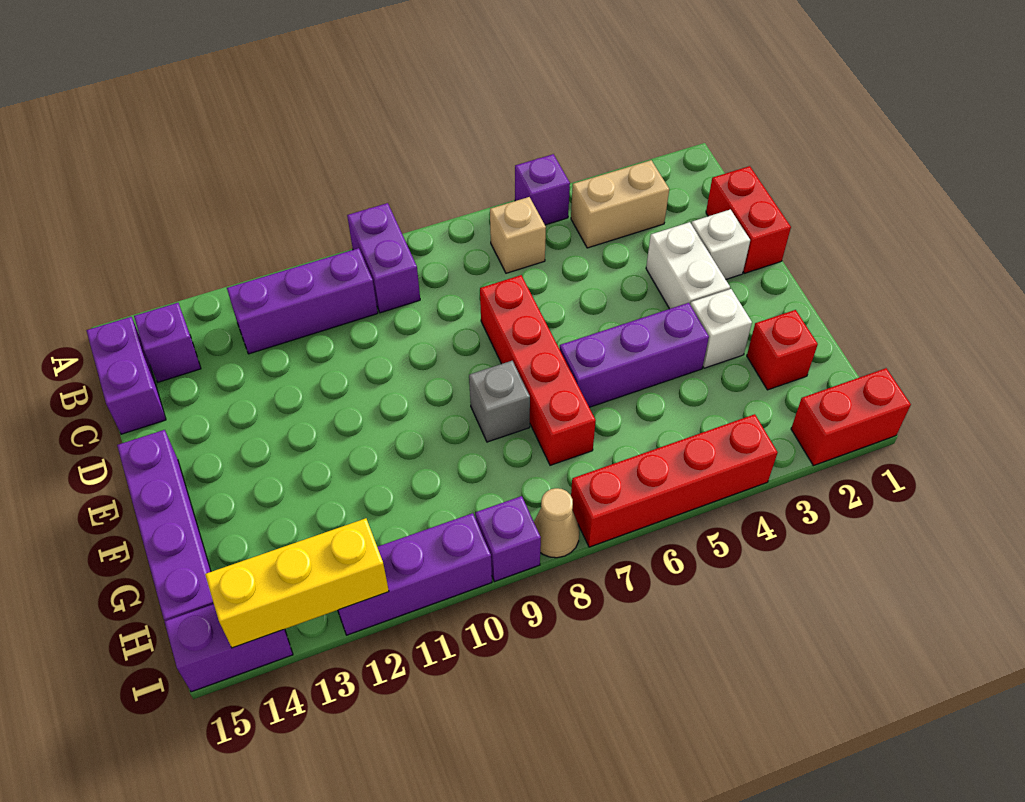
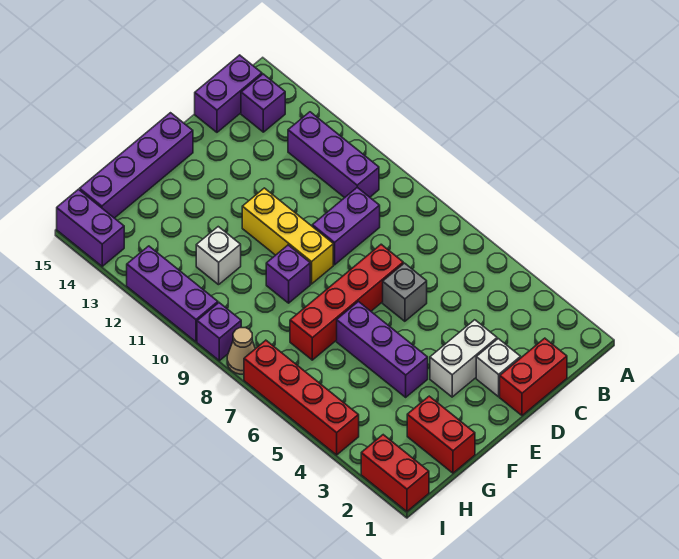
purple brick A5 level 1 -> purple brick F9 level 1
purple brick A9:B9 level 1 -> purple brick C9:D9 level 1
tan brick B3:B4 level 1 -> none
tan brick B6 level 1 -> none
white brick F3 level 1 -> white brick G11 level 1
grey brick F8 level 1 -> grey brick D6 level 1
red brick G2 level 1 -> red brick G1:G2 level 1
yellow brick I12:I14 level 2 -> yellow brick E9:E11 level 1

